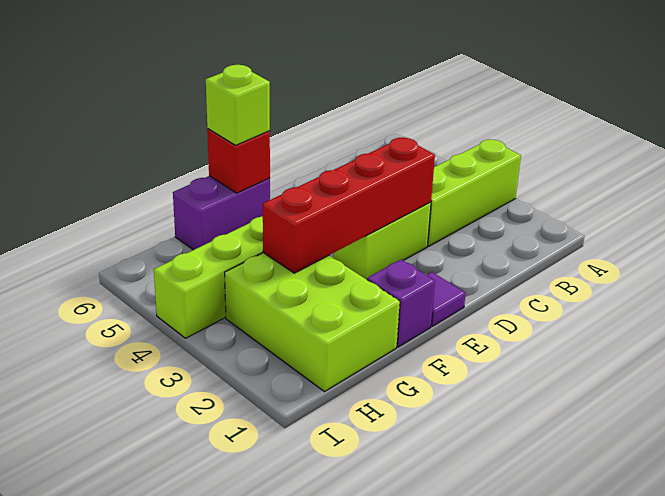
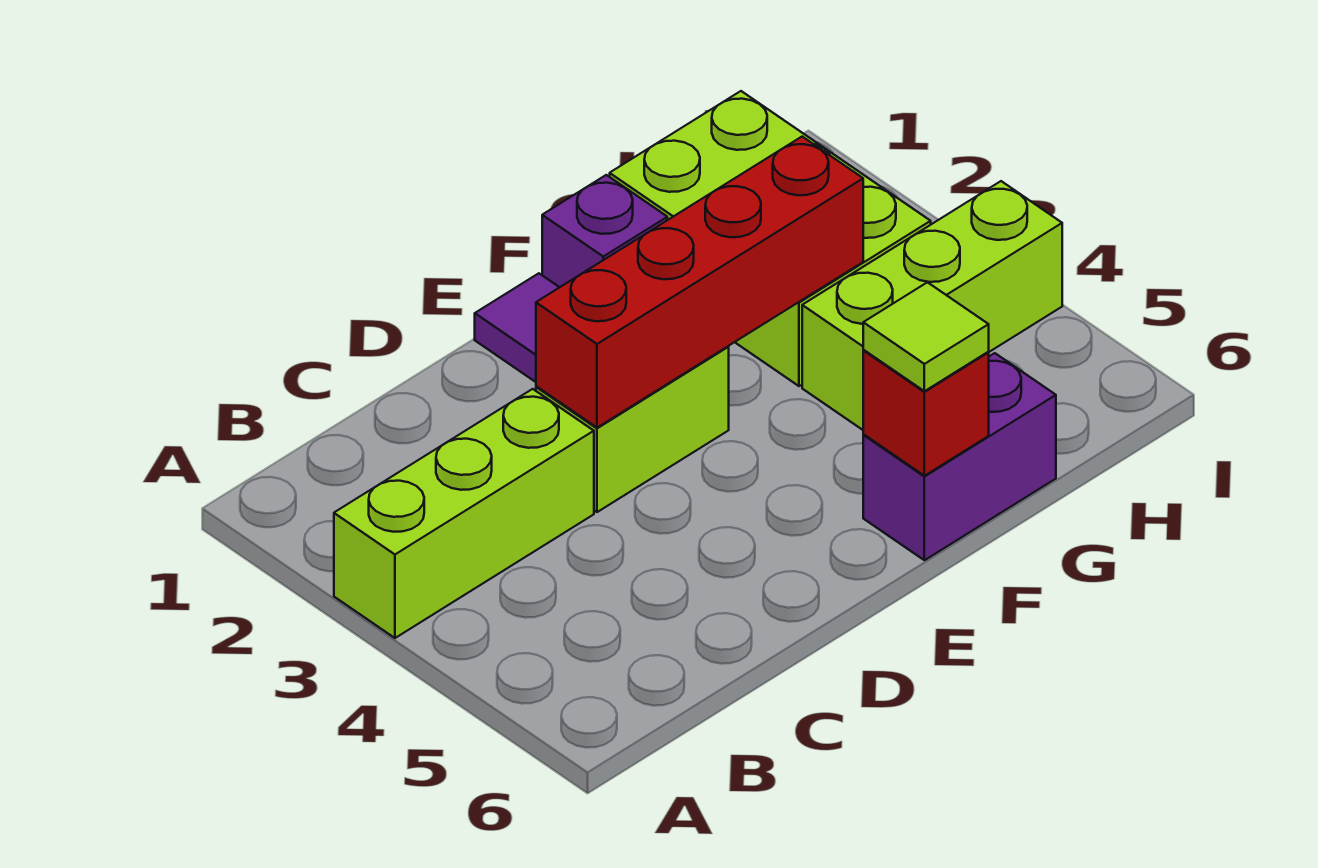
lime brick F6 level 3 -> lime tile F6 level 3

